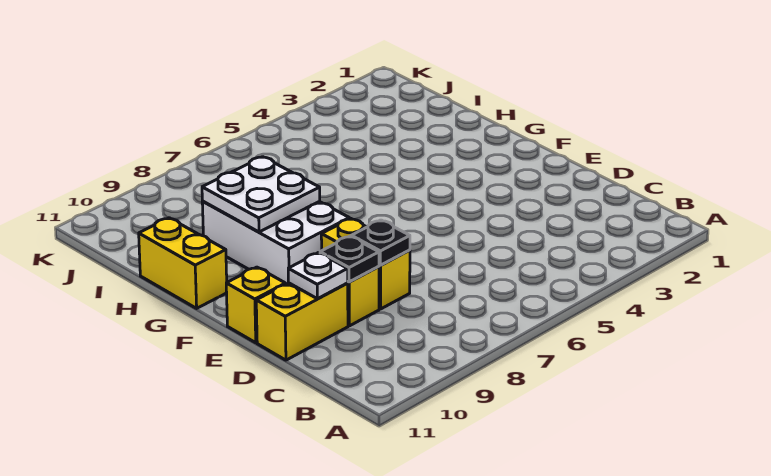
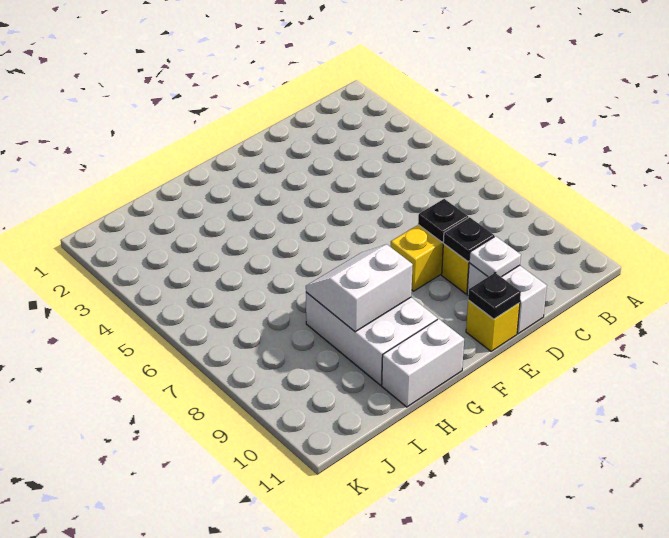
yellow brick D10:D11 level 1 -> white brick D10:D11 level 1
none -> black plate E11 level 2
white brick F8:H9 level 1 -> white brick G8:H10 level 1
white plate G8:H9 level 2 -> white slope G8:H9 level 2 top 9
yellow brick G11:H11 level 1 -> white brick G11:H11 level 1

